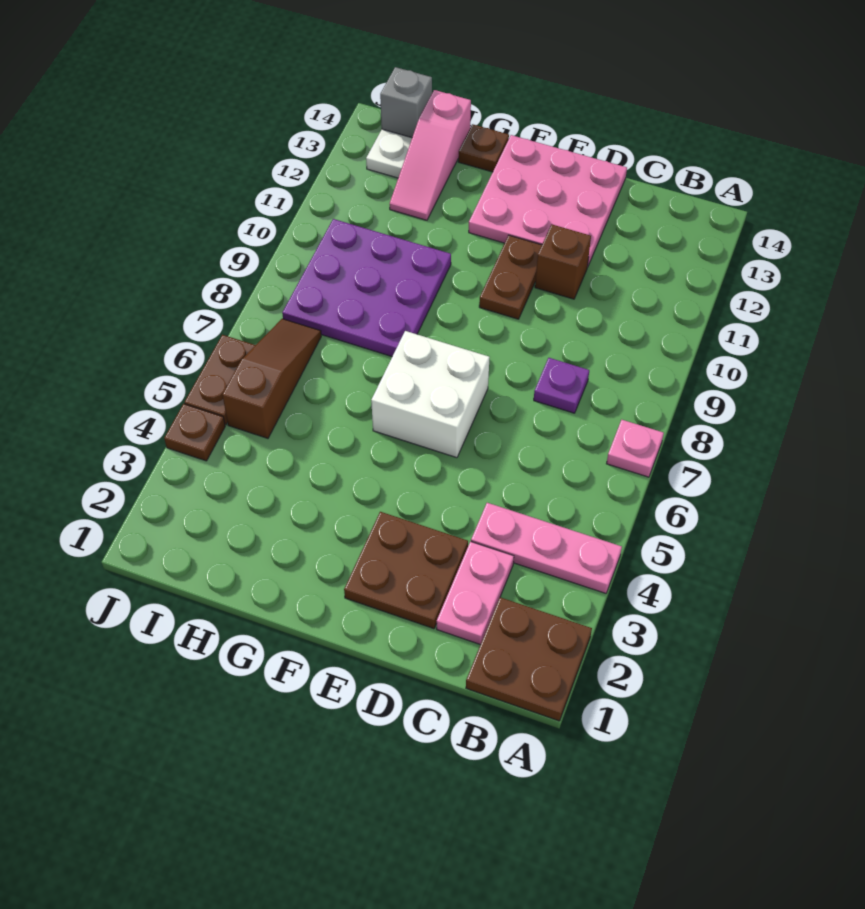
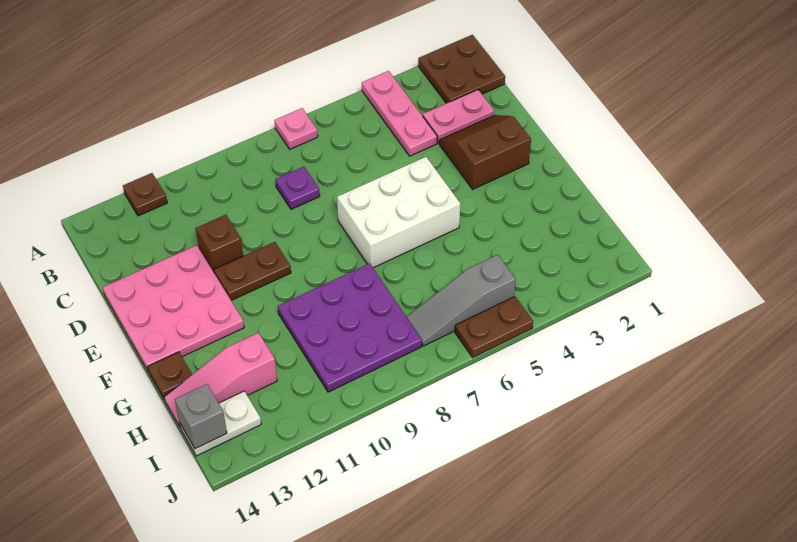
brown plate D2:E3 level 1 -> brown slope D2:E3 level 1 top E
white brick E6:F7 level 1 -> white brick E5:F7 level 1
pink slope H12:H14 level 1 top 14 -> pink slope H12:H14 level 1 top 12
brown slope I5:I7 level 1 top 5 -> grey slope I5:I7 level 1 top 5
brown plate J4 level 1 -> brown plate A12 level 1

